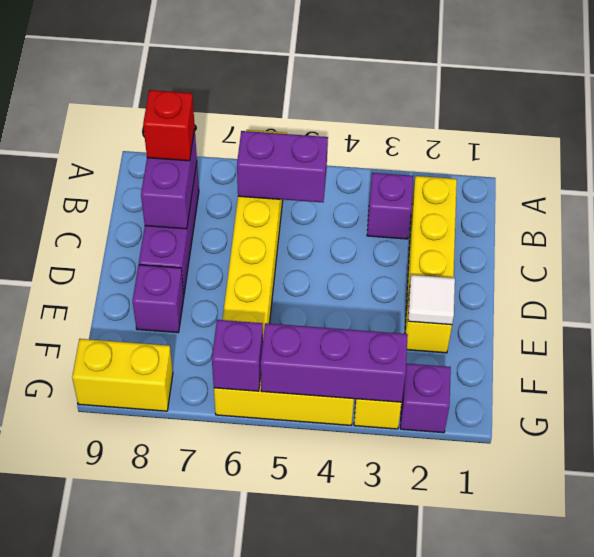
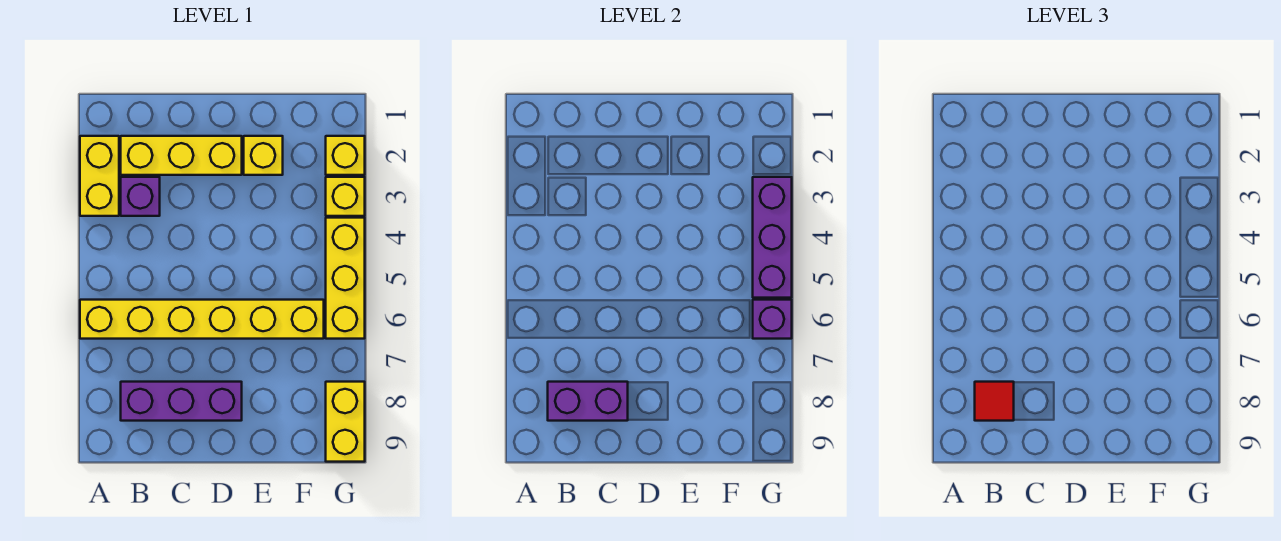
none -> yellow brick A2:A3 level 1
purple brick B5:B6 level 2 -> none
red brick B8 level 3 -> red tile B8 level 3
white tile E2 level 2 -> none
purple brick E8 level 1 -> none
purple brick G2 level 1 -> yellow brick G2 level 1

